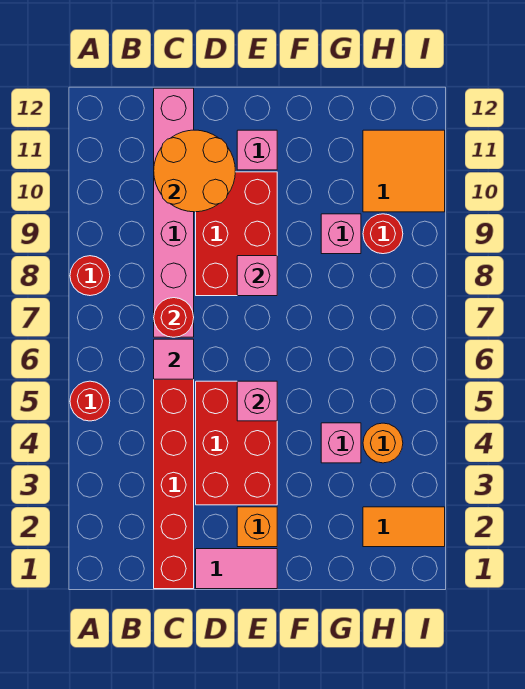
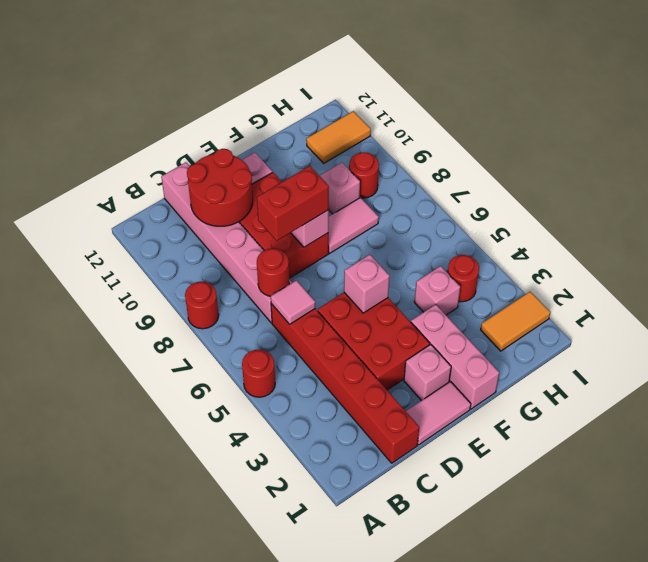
orange round brick C10:D11 level 2 -> red round brick C10:D11 level 2
none -> red brick D8:E8 level 3
orange brick E2 level 1 -> pink brick E2 level 1
none -> pink brick F1:F3 level 1
none -> pink tile F8:G8 level 1
orange round brick H4 level 1 -> red round brick H4 level 1
orange tile H10:I11 level 1 -> orange tile H11:I11 level 1

